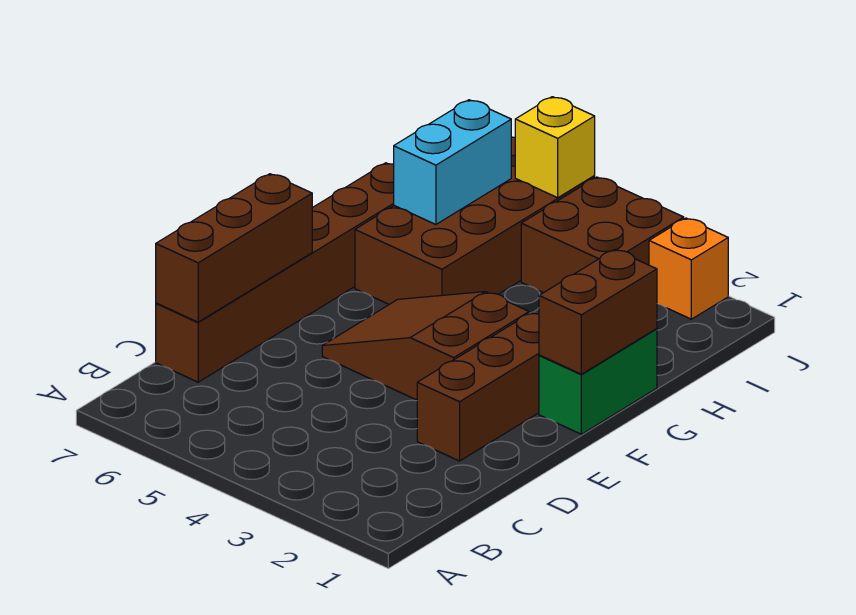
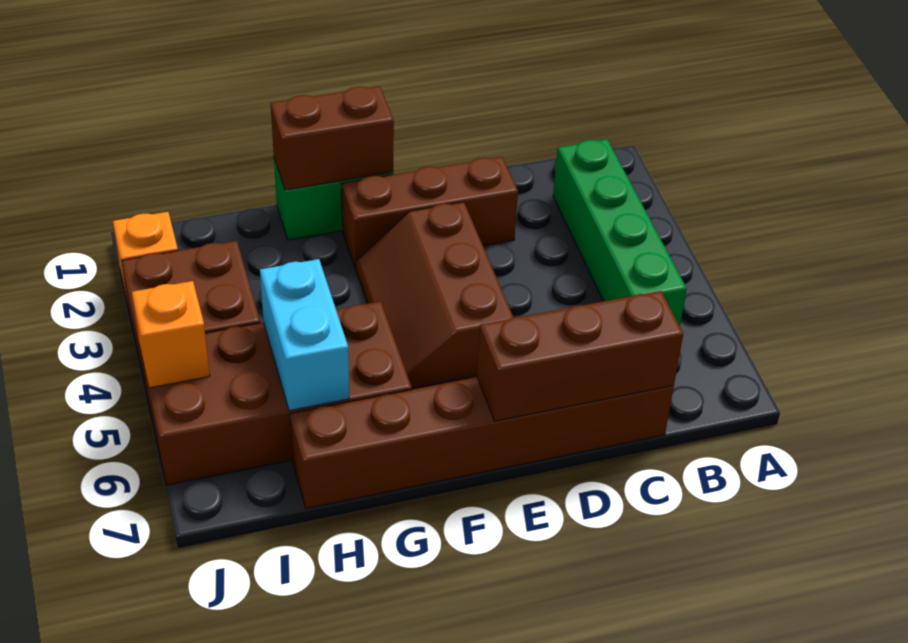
none -> green brick B2:B5 level 1
brown slope E3:F5 level 1 top 3 -> brown slope E3:F5 level 1 top E
cyan brick H6:I6 level 2 -> cyan brick H5:H6 level 2
yellow brick J5 level 2 -> orange brick J5 level 2

